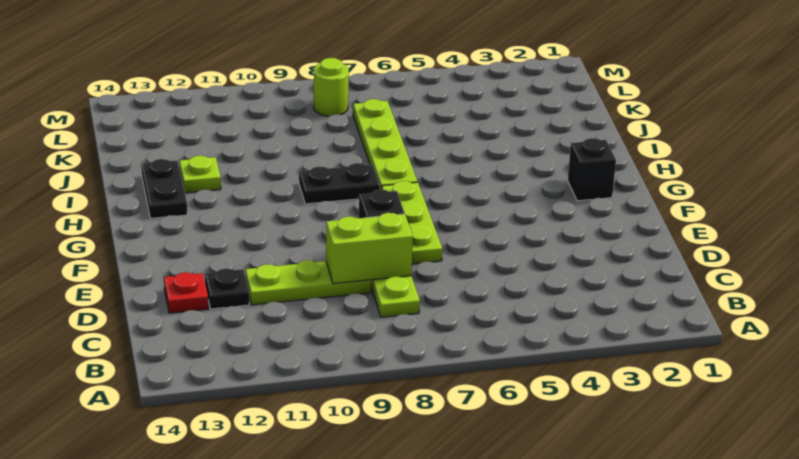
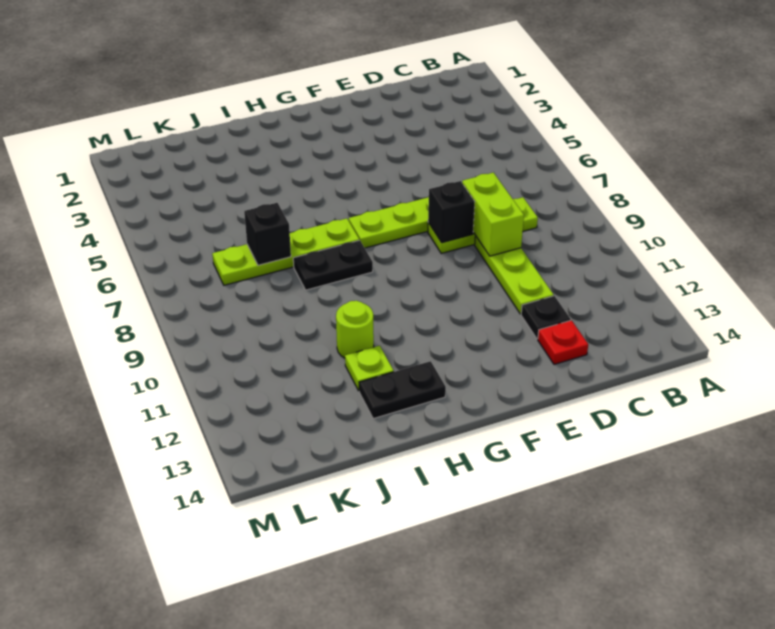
black brick G2 level 1 -> black brick J7 level 2
black plate H8:H9 level 1 -> black plate H8:I8 level 1
lime round brick L8 level 1 -> lime round brick I11 level 1

